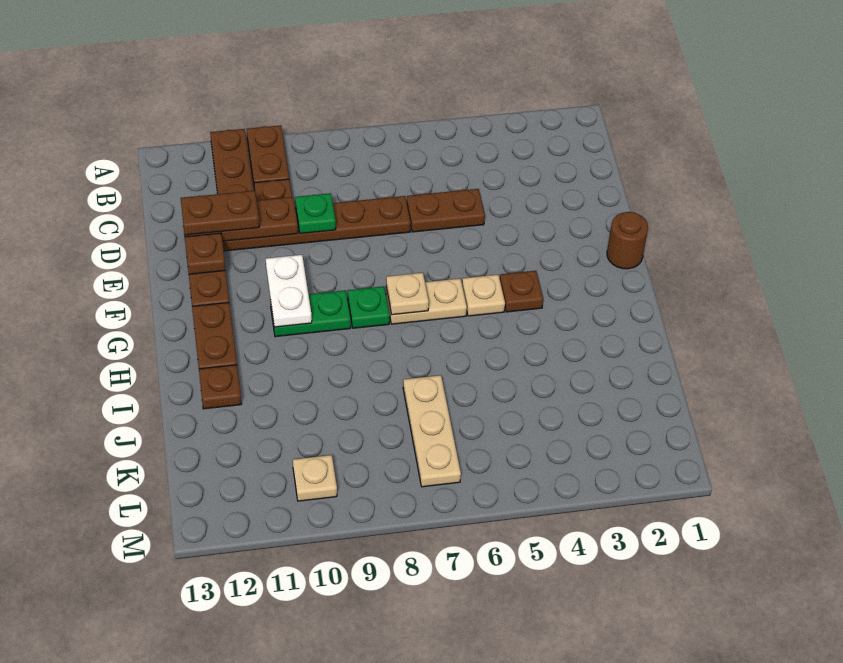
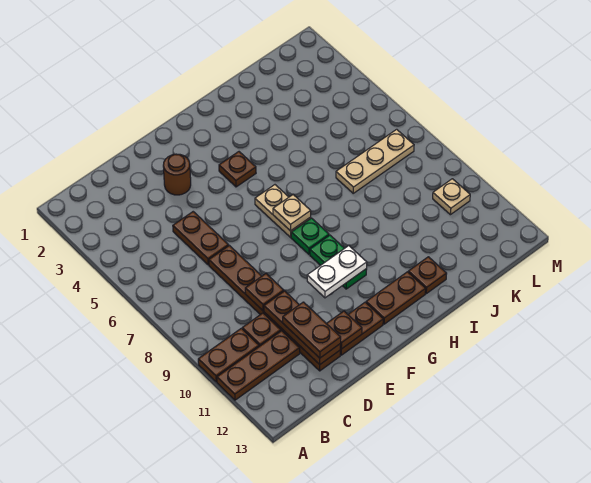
green plate D9 level 2 -> brown plate D9 level 2
brown round brick F1 level 1 -> brown round brick E3 level 1
tan plate G5 level 1 -> none

